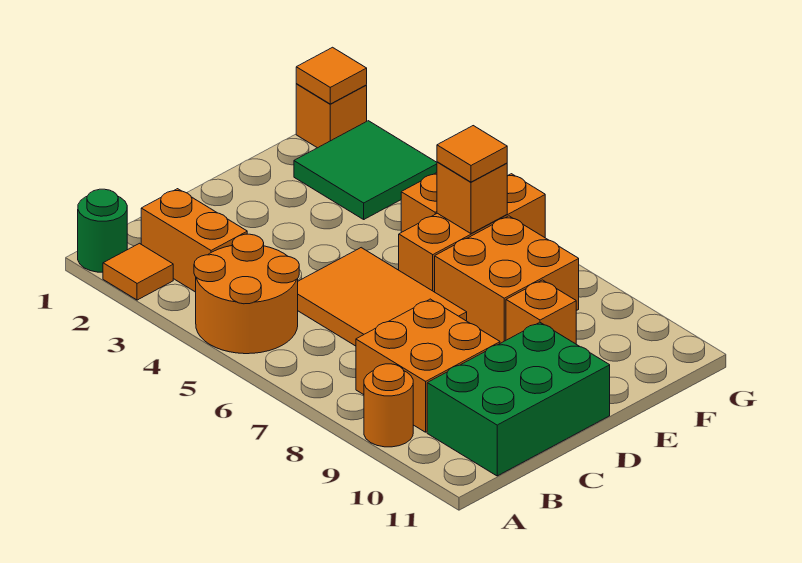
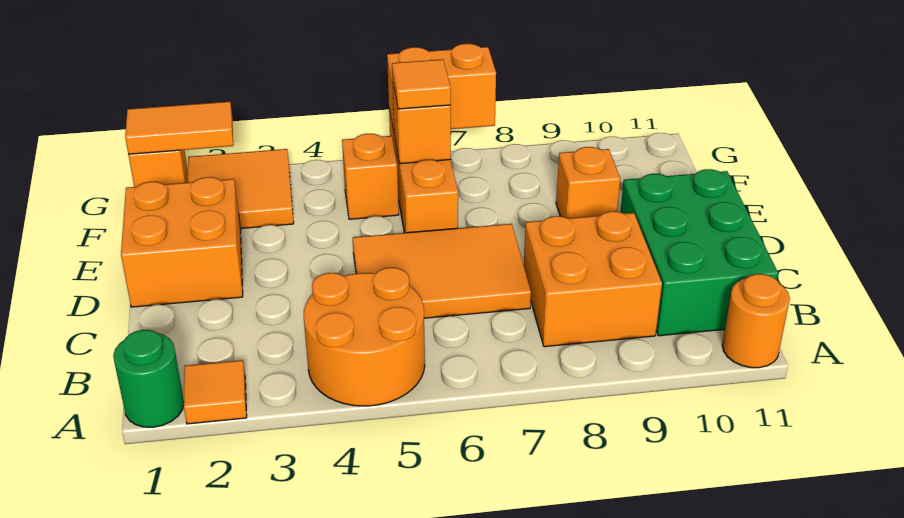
orange round brick A9 level 1 -> orange round brick A11 level 1
orange brick B2:B3 level 1 -> orange brick G6:G7 level 2
orange brick E7:F8 level 1 -> orange brick D1:E2 level 1
green tile F2:G3 level 1 -> orange tile F2:G3 level 1
orange tile G1 level 2 -> orange tile G1:G2 level 2

